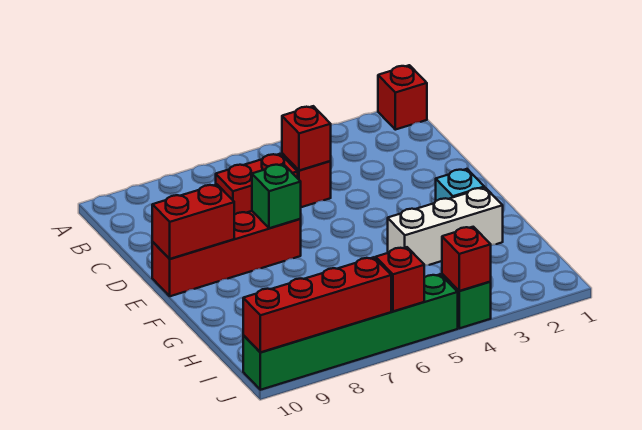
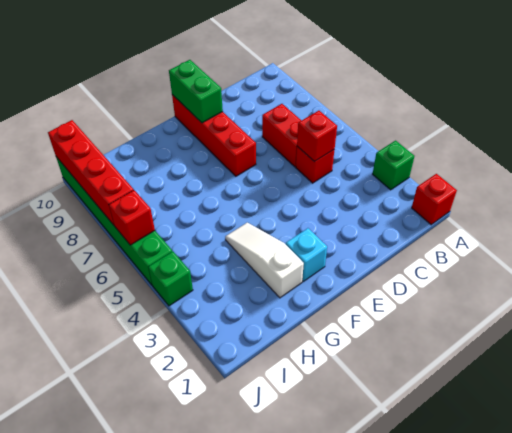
green brick E7 level 2 -> green brick A3 level 1
red brick E9:E10 level 2 -> green brick E9:E10 level 2
white brick G2:G4 level 1 -> white slope G2:G4 level 1 top 2
red brick J4 level 2 -> none

